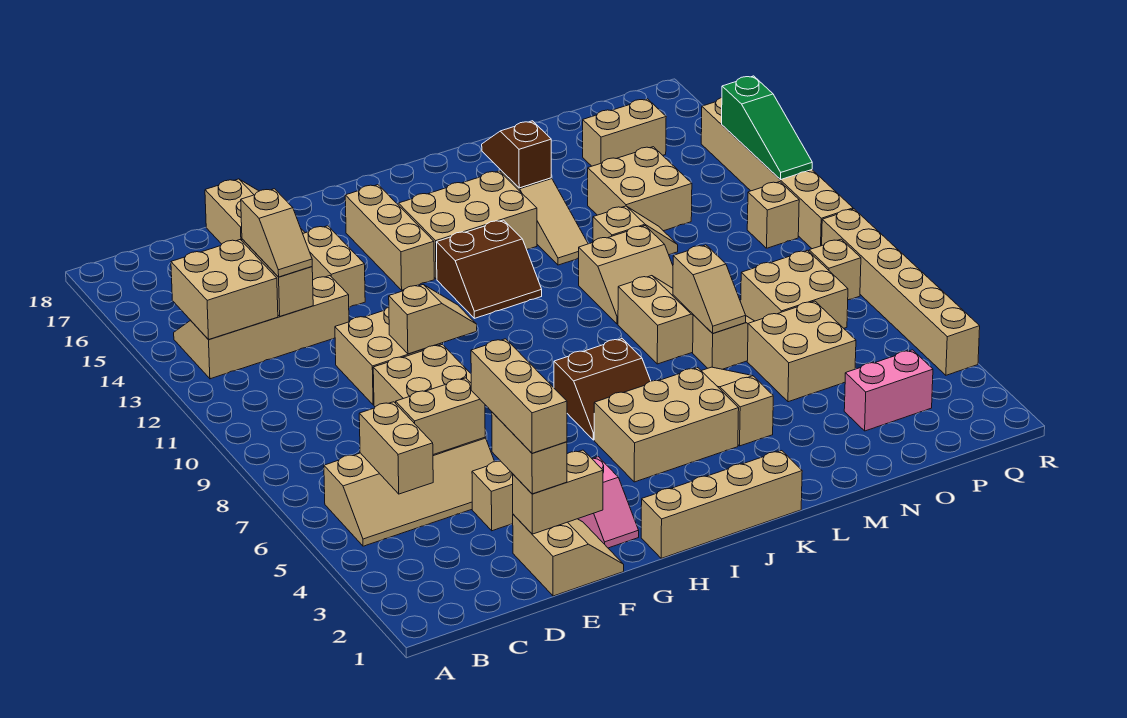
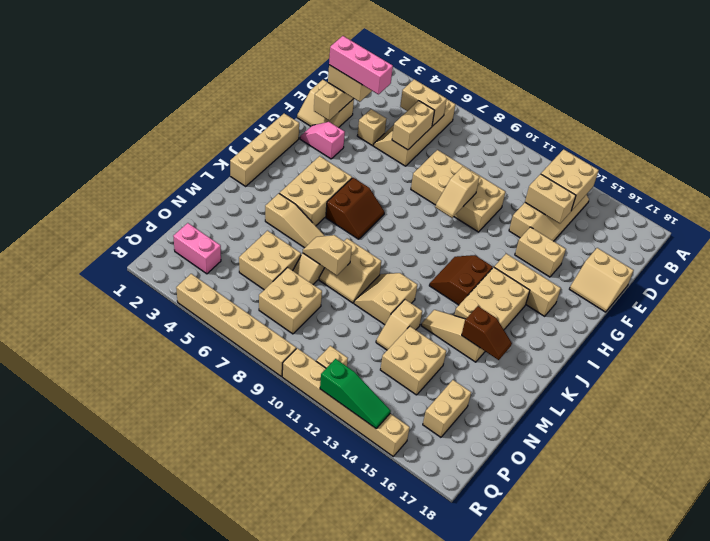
tan slope D13:D14 level 3 top 14 -> none
tan brick E2:E4 level 4 -> pink brick E2:E4 level 4
brown slope I6:J7 level 1 top 7 -> brown slope I6:J7 level 1 top 6
pink brick O3:P3 level 1 -> pink brick P2:P3 level 1
tan brick Q8 level 1 -> none
green slope R12:R14 level 2 top 14 -> green slope R12:R14 level 2 top 12

